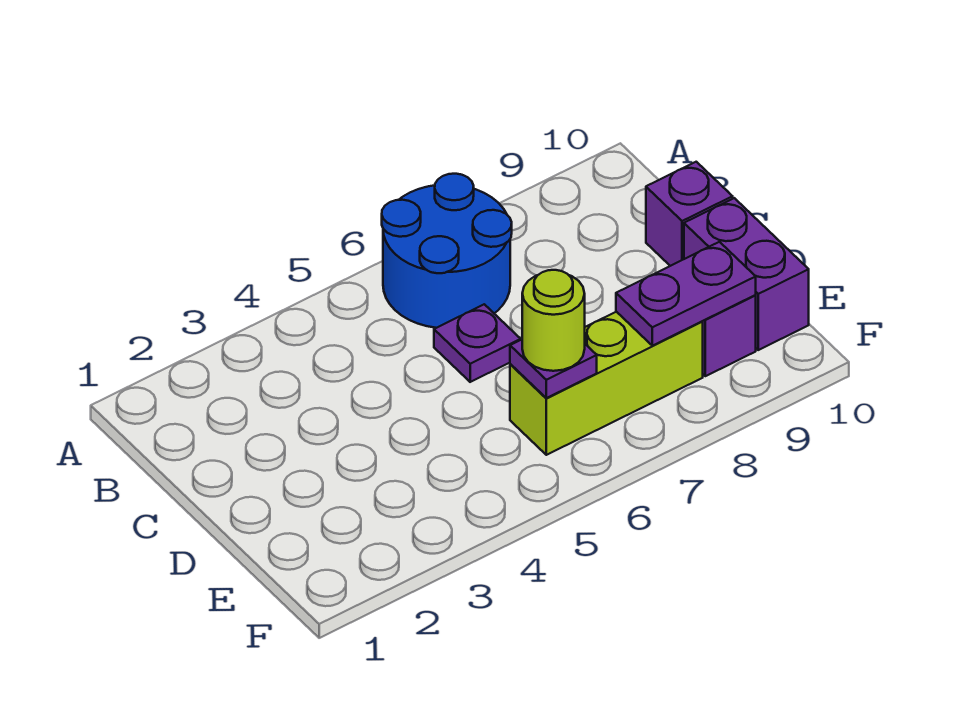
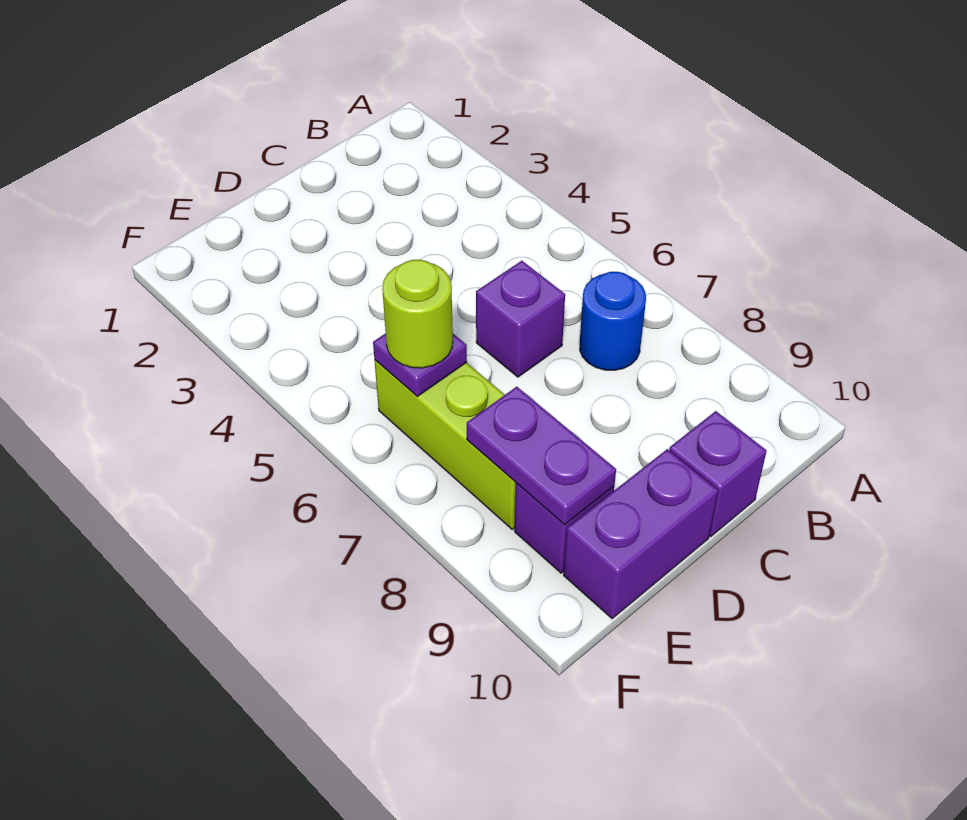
blue round brick A6:B7 level 1 -> blue round brick B7 level 1
purple plate C6 level 1 -> purple brick C6 level 1

